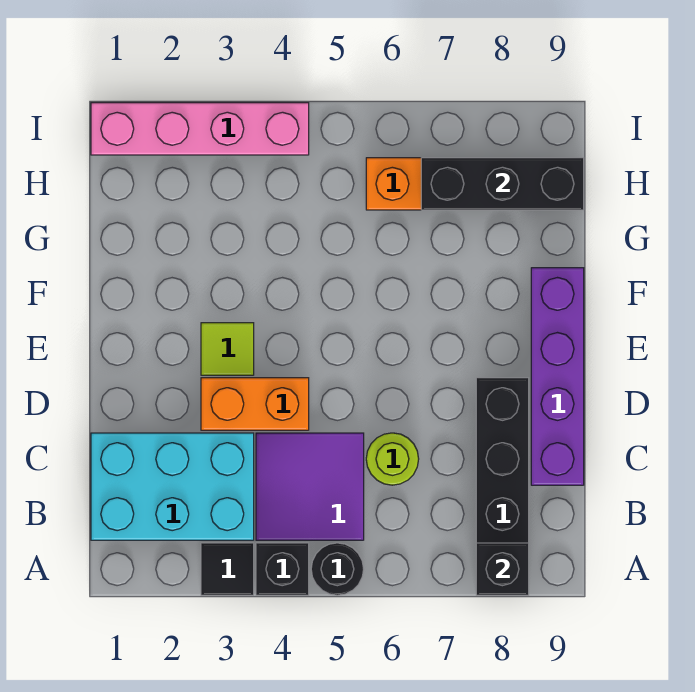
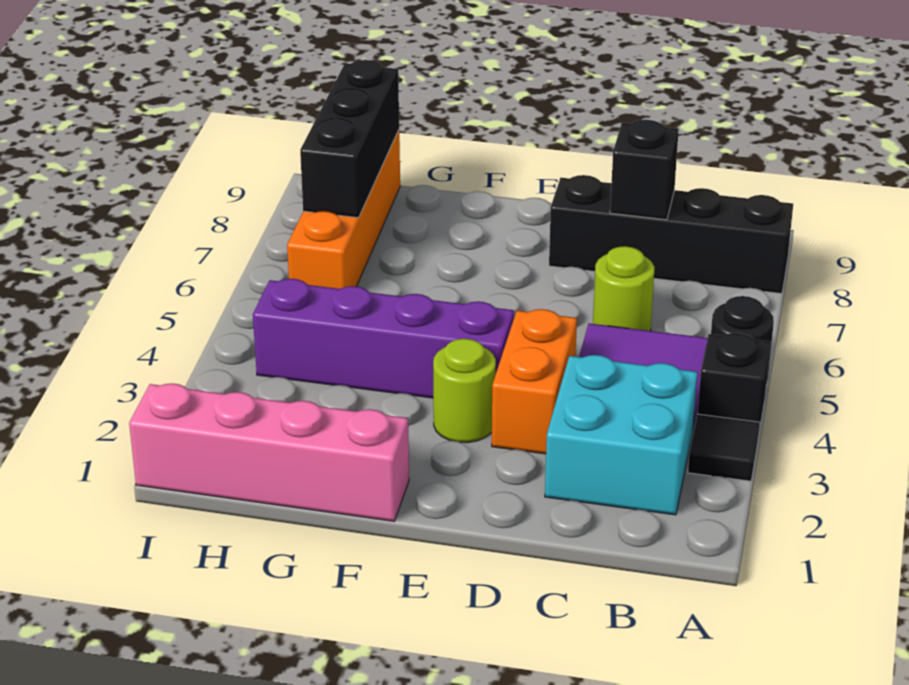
black brick A8 level 2 -> black brick C8 level 2
cyan brick B1:C3 level 1 -> cyan brick B2:C3 level 1
purple brick C9:F9 level 1 -> purple brick E4:H4 level 1
lime tile E3 level 1 -> lime round brick E3 level 1
pink brick I1:I4 level 1 -> pink brick F1:I1 level 1

